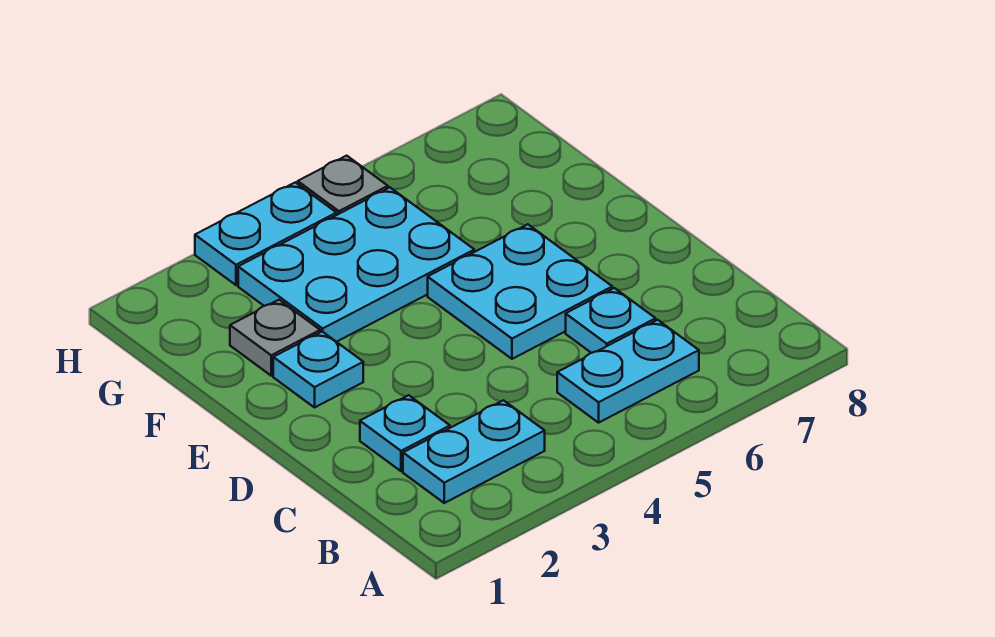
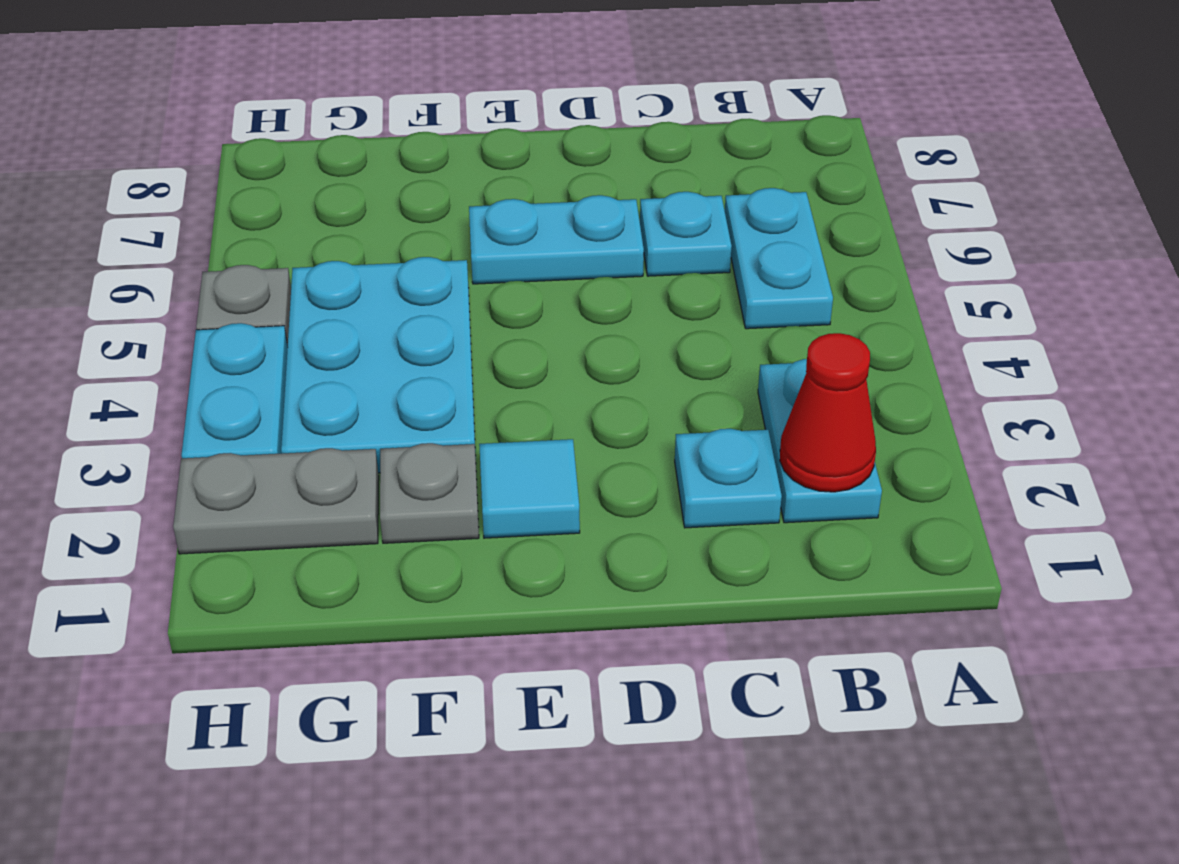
none -> red cone B2 level 2
cyan plate D5:E6 level 1 -> cyan plate D6:E6 level 1
cyan plate E2 level 1 -> cyan tile E2 level 1
none -> grey plate G2:H2 level 1

